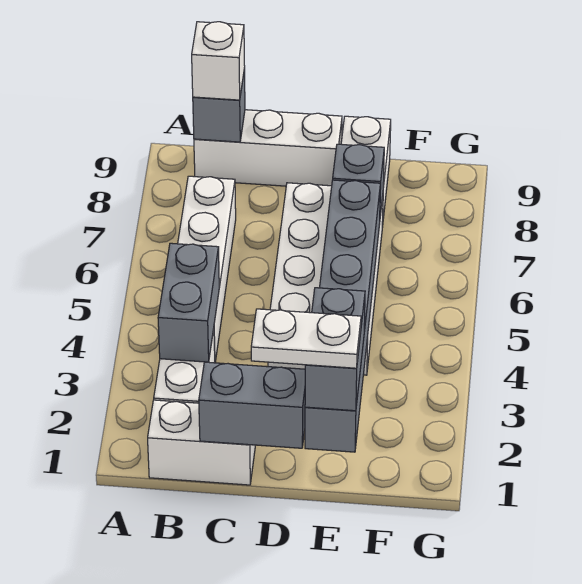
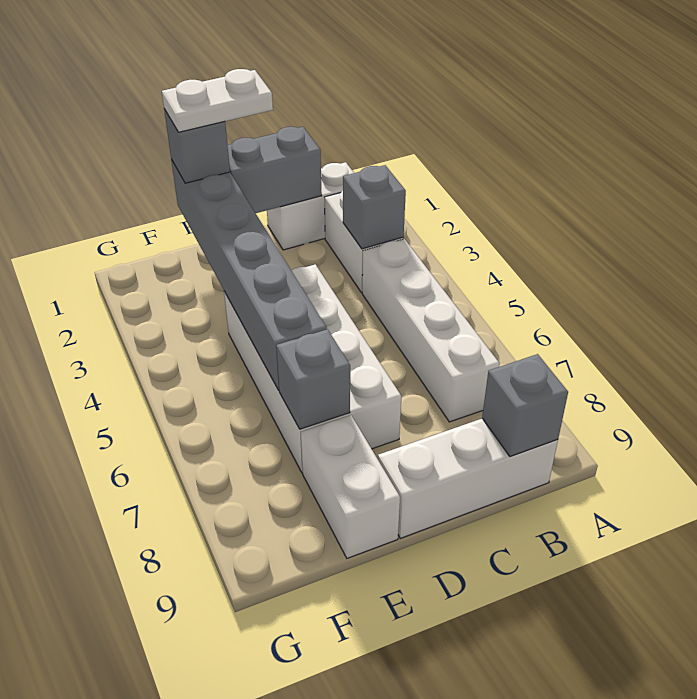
grey brick B3:B4 level 2 -> grey brick B3 level 2
white brick B9 level 3 -> none
grey brick E1:E2 level 3 -> grey brick E1 level 3

